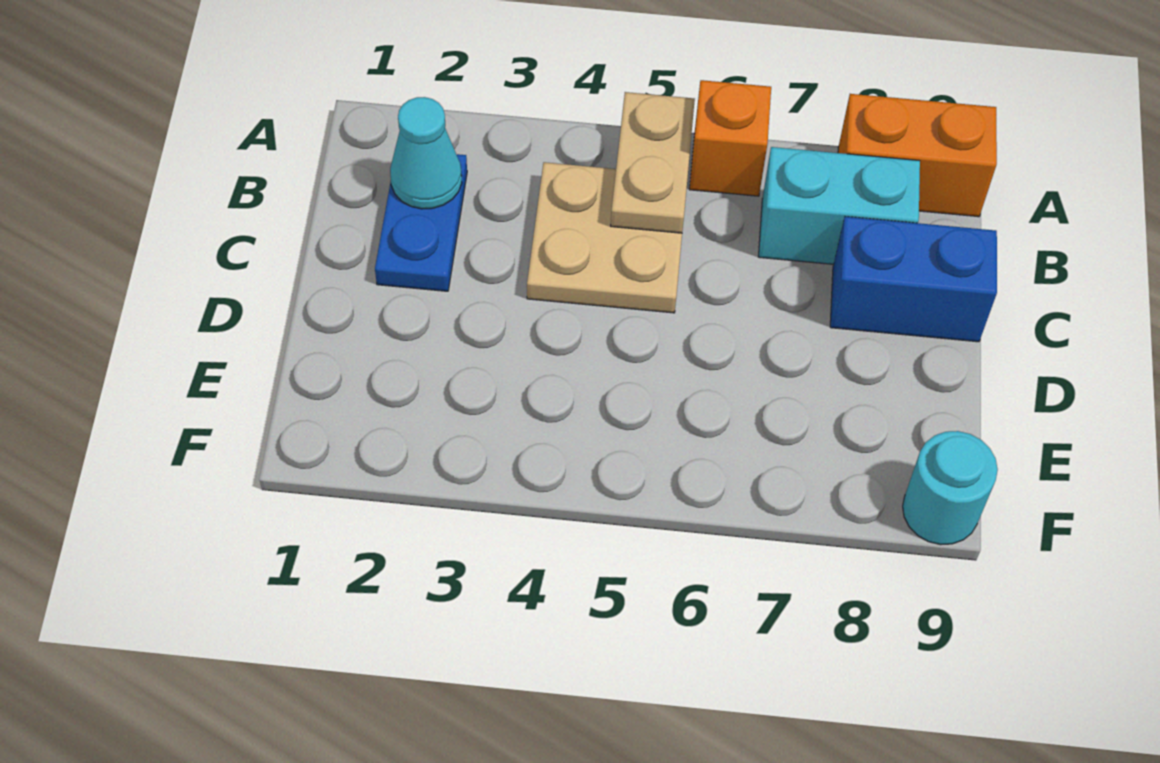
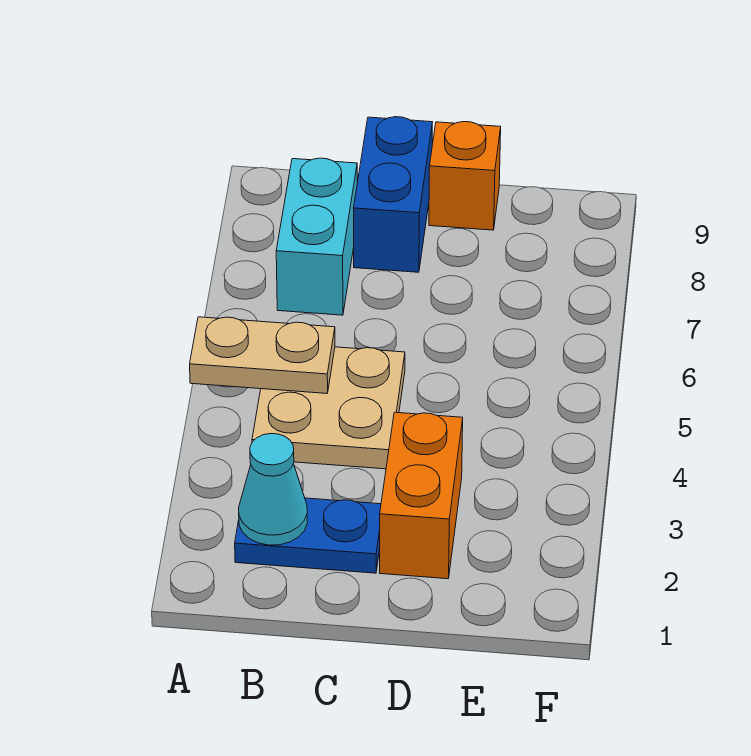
orange brick A6 level 1 -> orange brick D9 level 1
orange brick A8:A9 level 1 -> orange brick D2:D3 level 1
cyan round brick F9 level 1 -> none

